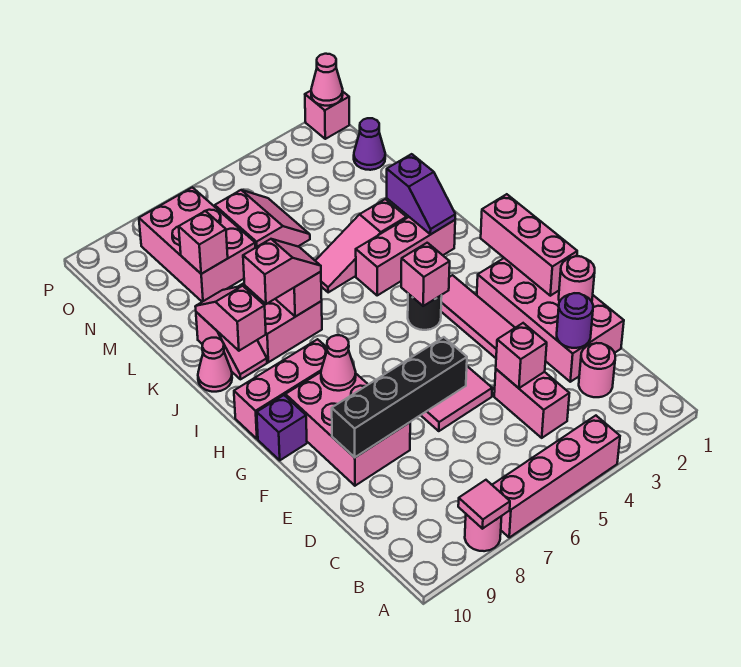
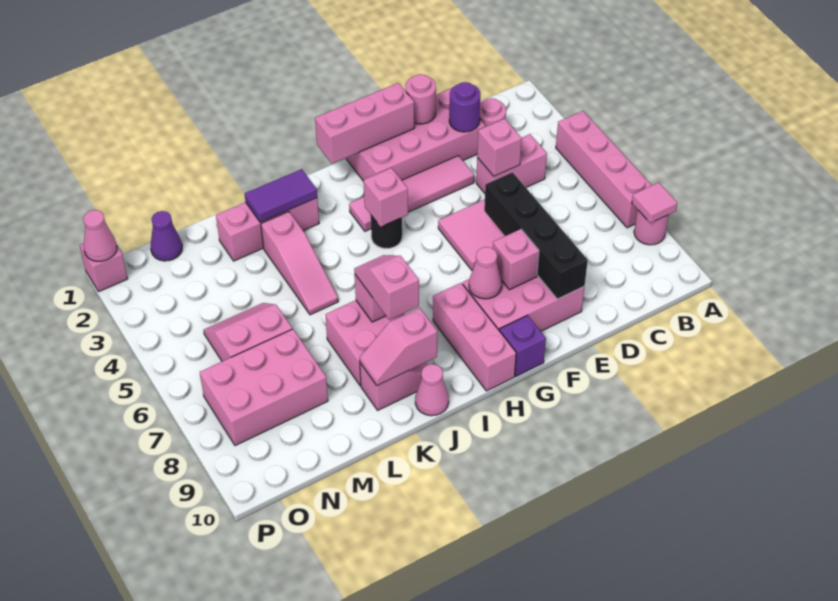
pink brick J2:J4 level 1 -> pink brick J2:L2 level 1
purple slope J2:K2 level 2 top K -> purple tile J2:K2 level 2
pink brick M8 level 2 -> pink brick F8 level 2

